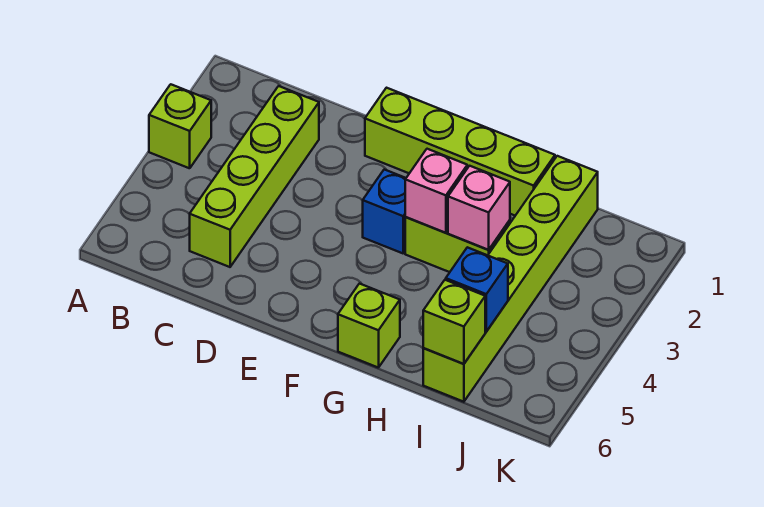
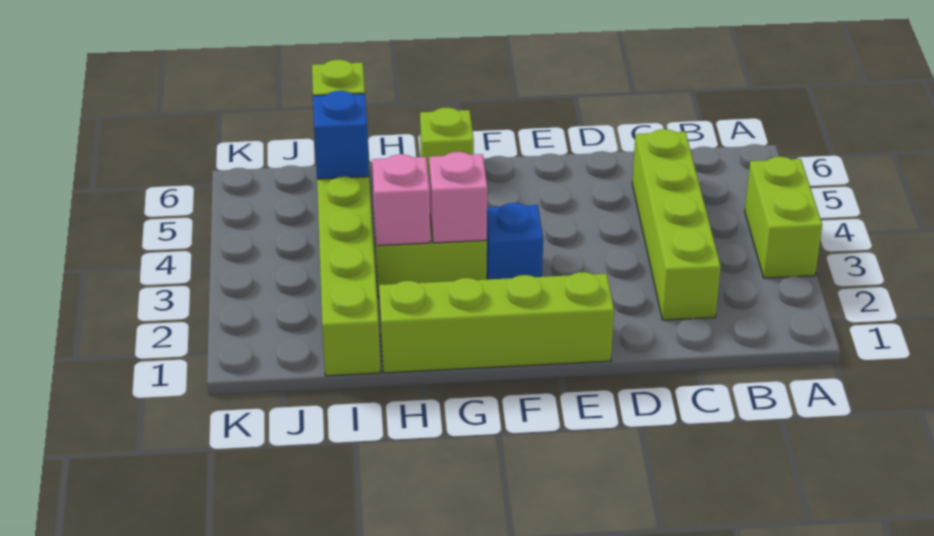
lime brick A3 level 1 -> lime brick A3:A4 level 1

